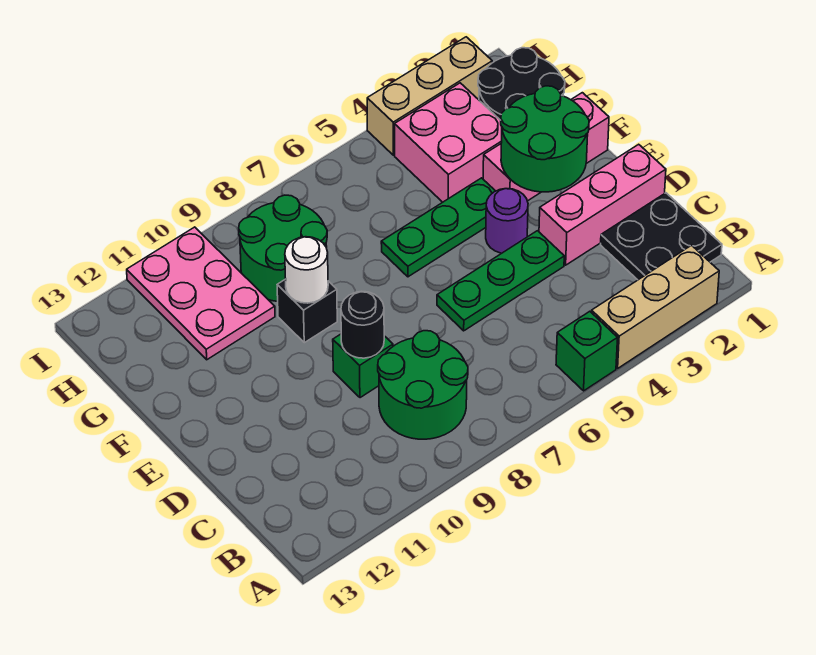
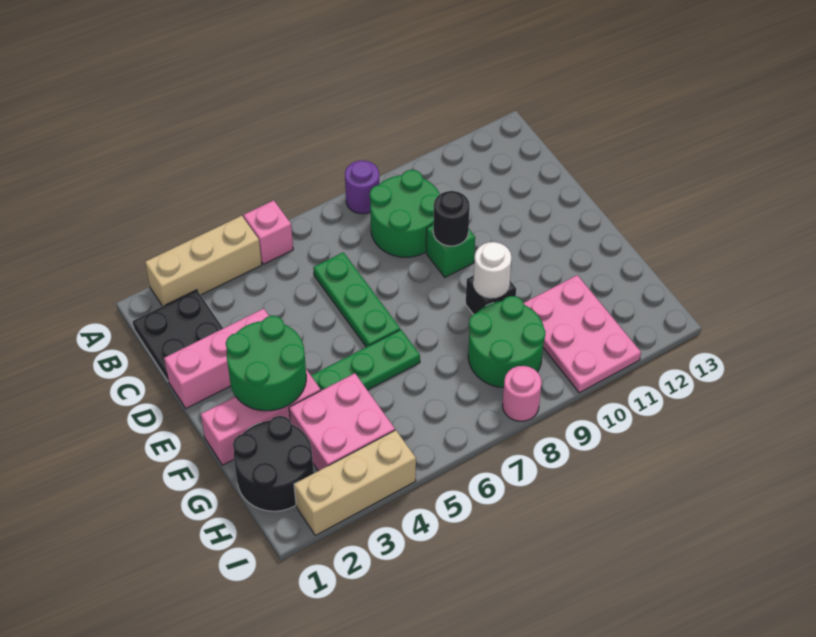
green brick A5 level 1 -> pink brick A5 level 1
green plate D4:D6 level 1 -> green plate C6:E6 level 1
purple round brick E4 level 1 -> purple round brick A8 level 1
none -> pink round brick I8 level 1

